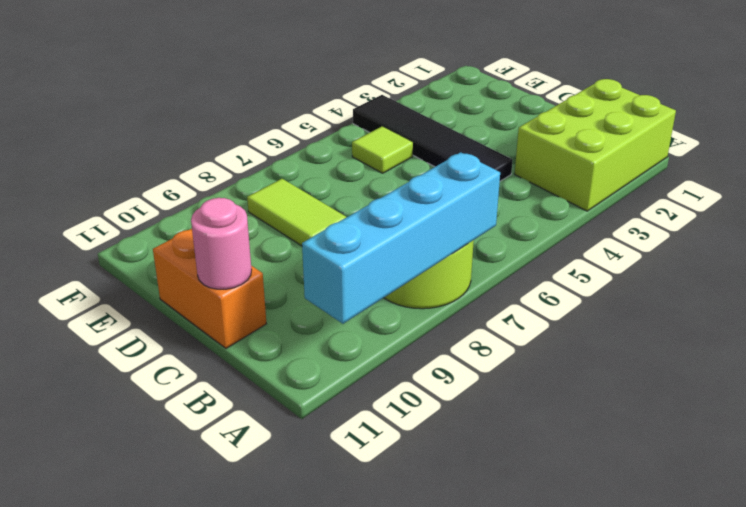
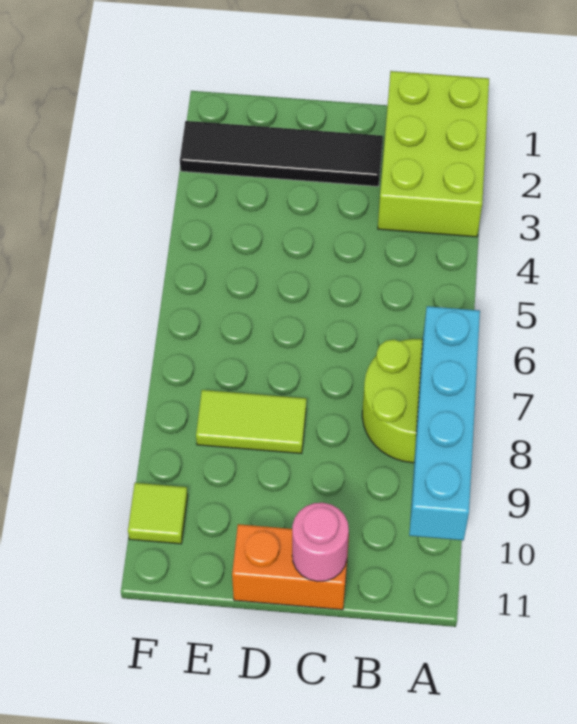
black tile C4:F4 level 1 -> black tile C2:F2 level 1
lime tile E5 level 1 -> lime tile F10 level 1

